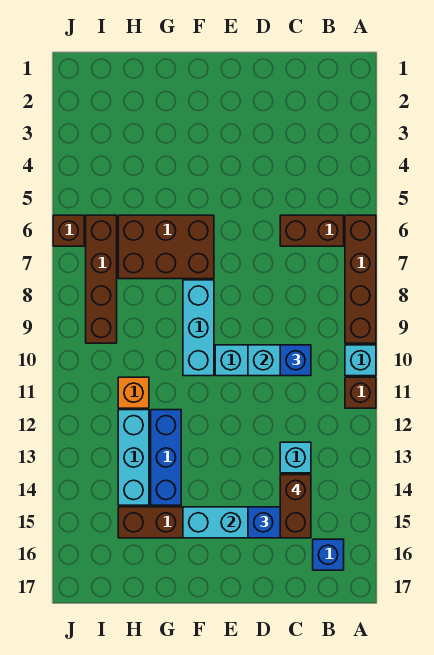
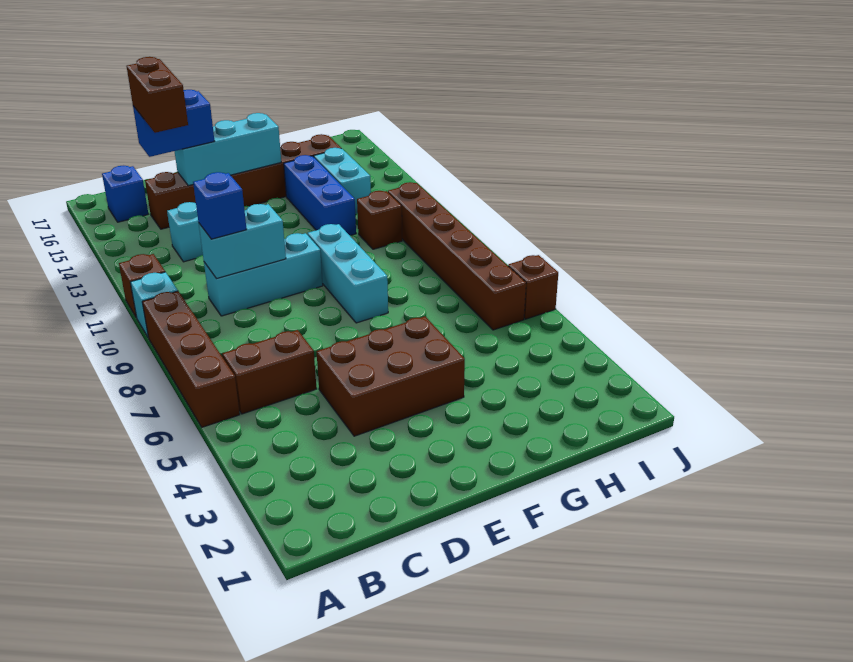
brown brick F6:H7 level 1 -> brown brick D4:F5 level 1
orange brick H11 level 1 -> brown brick H11 level 1
cyan brick H12:H14 level 1 -> cyan brick H13:H14 level 1
brown brick I6:I9 level 1 -> brown brick I6:I11 level 1

